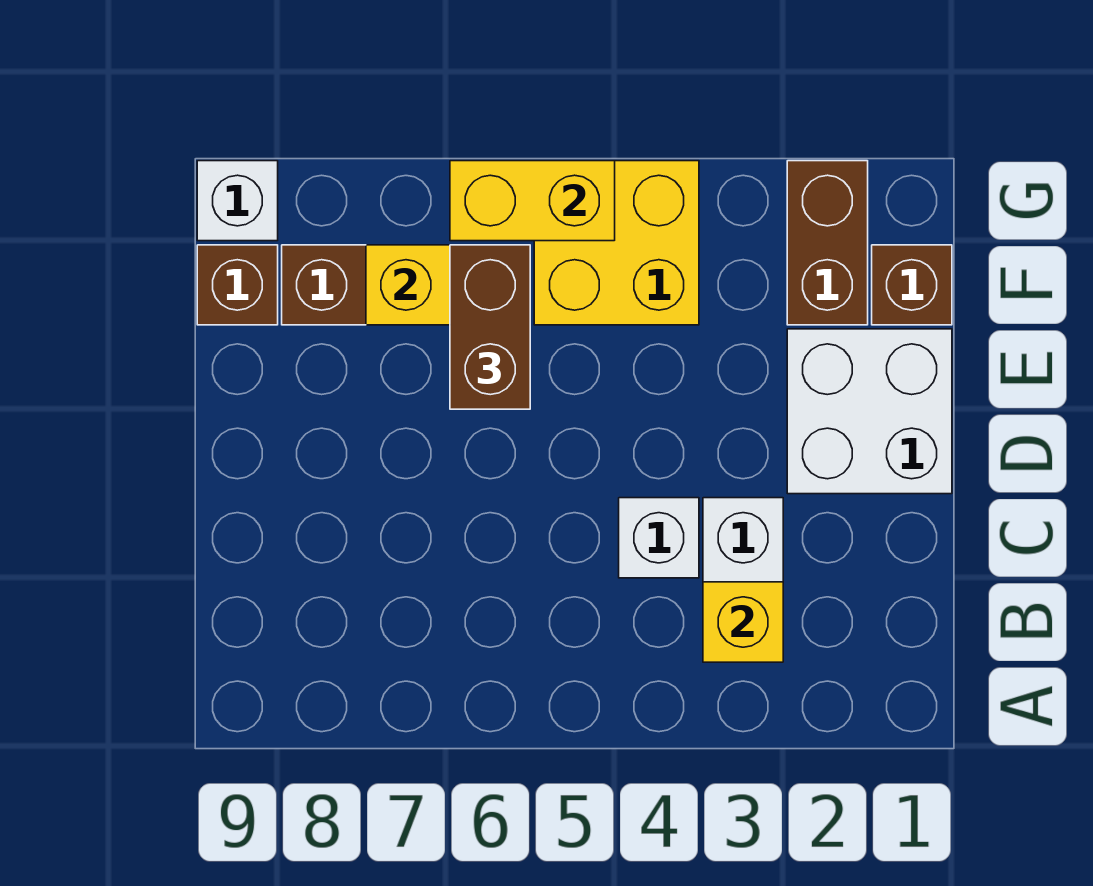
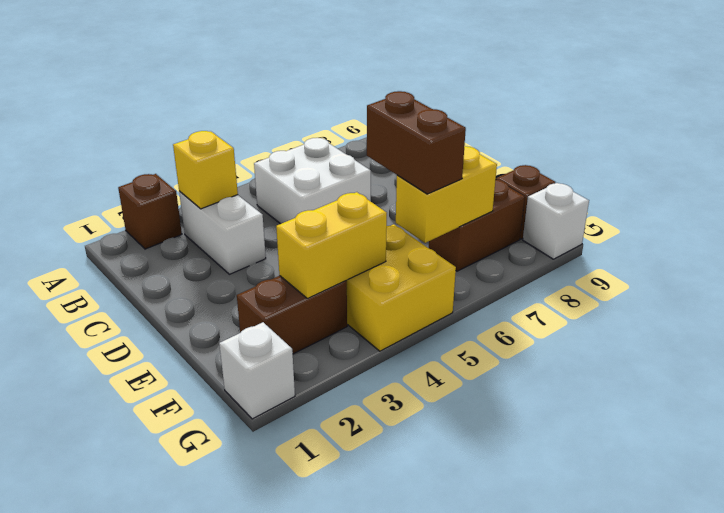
white brick C4 level 1 -> white brick G1 level 1
white brick D1:E2 level 1 -> white brick B5:C6 level 1
brown brick F1 level 1 -> brown brick A2 level 1
brown brick F2:G2 level 1 -> brown brick F2:F3 level 1
yellow brick G5:G6 level 2 -> yellow brick F3:F4 level 2

